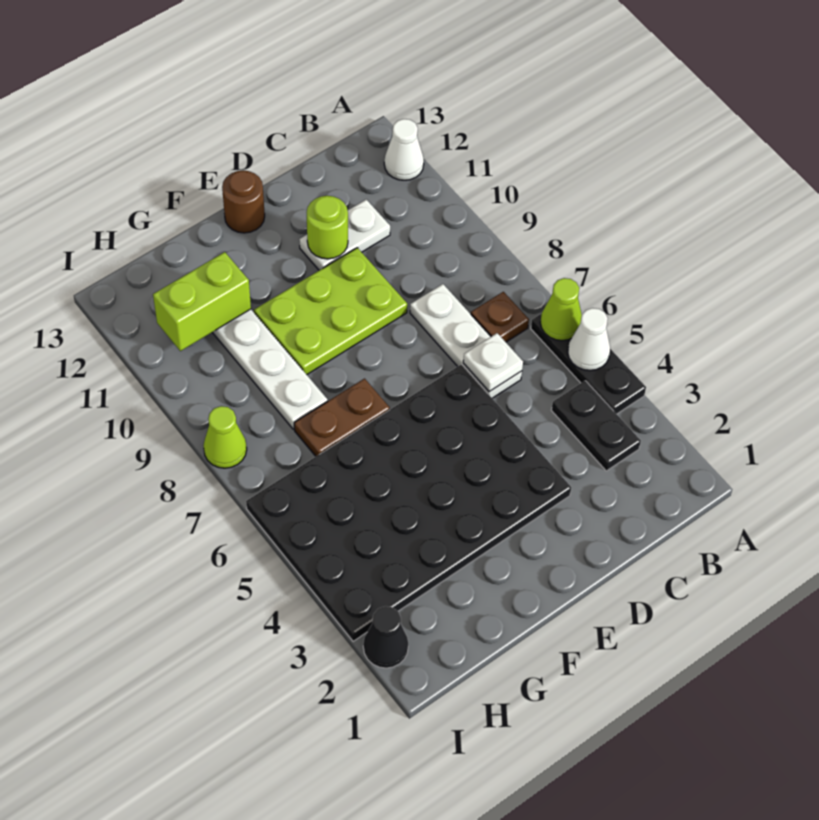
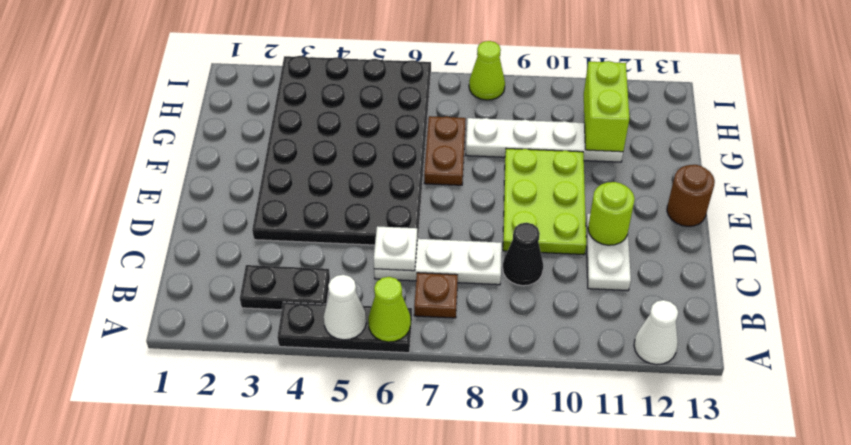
black cone I2 level 1 -> black cone C9 level 1

